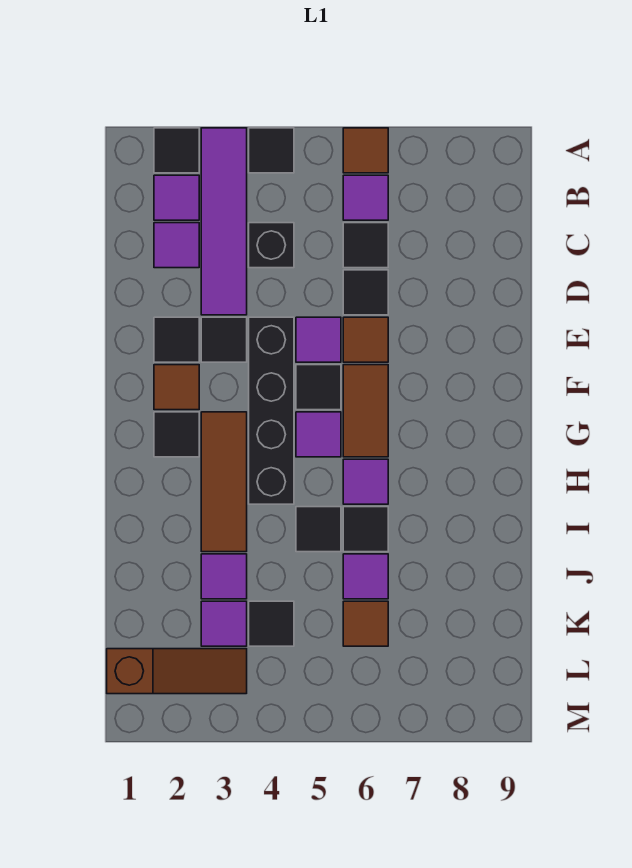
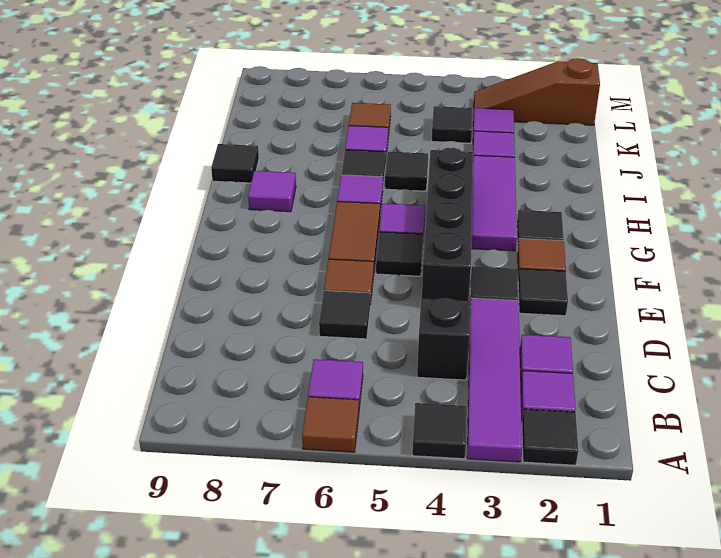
black tile C6 level 1 -> black tile I9 level 1
purple tile E5 level 1 -> purple tile H8 level 1
brown tile G3:I3 level 1 -> purple tile G3:I3 level 1

